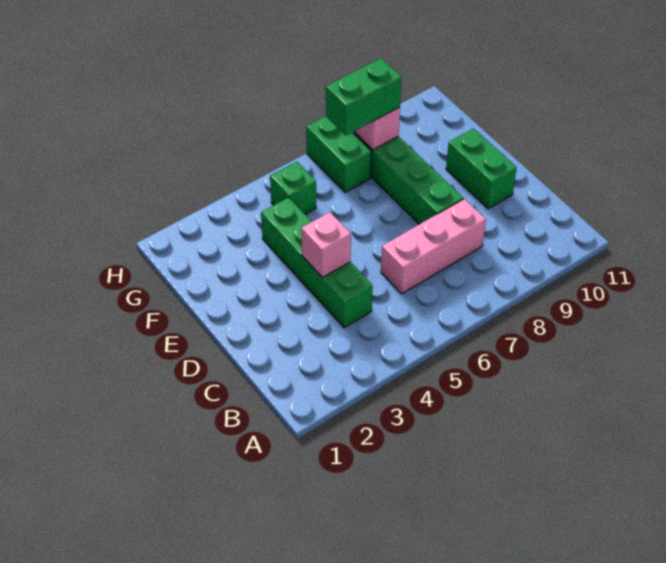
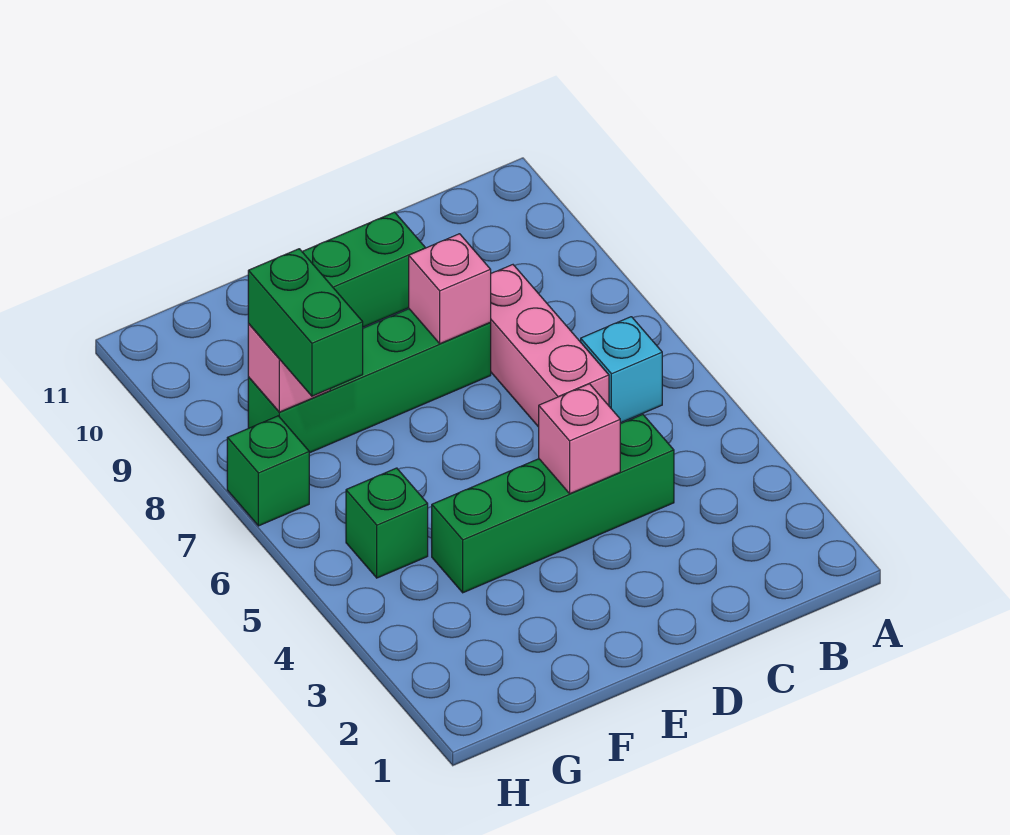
none -> cyan brick B6 level 1
none -> pink brick D8 level 2
green brick G7:H7 level 1 -> green brick H7 level 1

